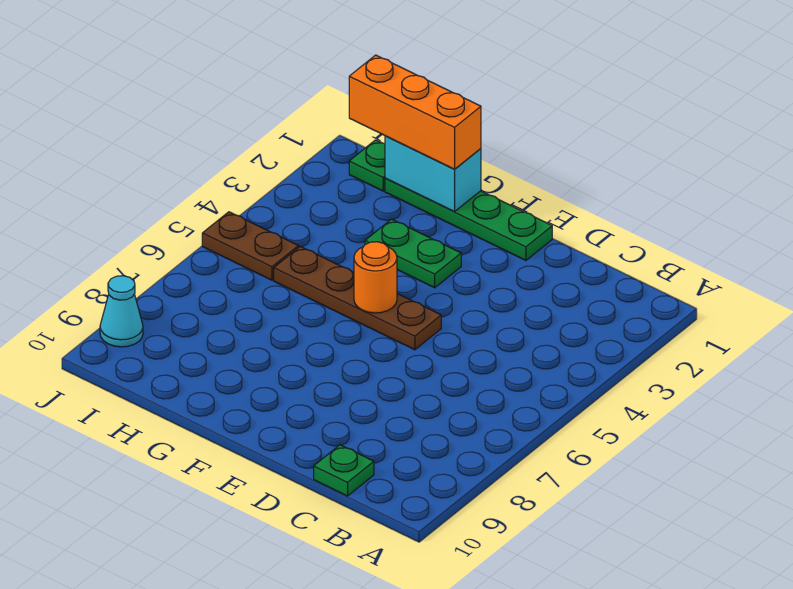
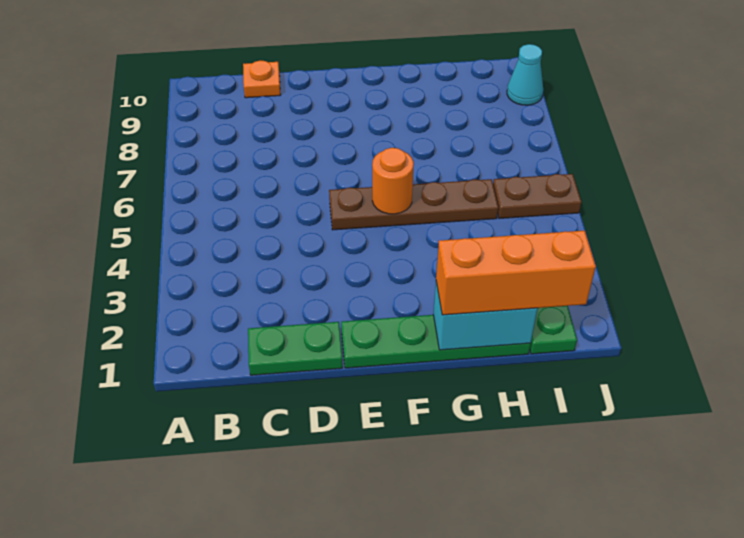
green plate C10 level 1 -> orange plate C10 level 1
green plate F3:G3 level 1 -> green plate C1:D1 level 1

